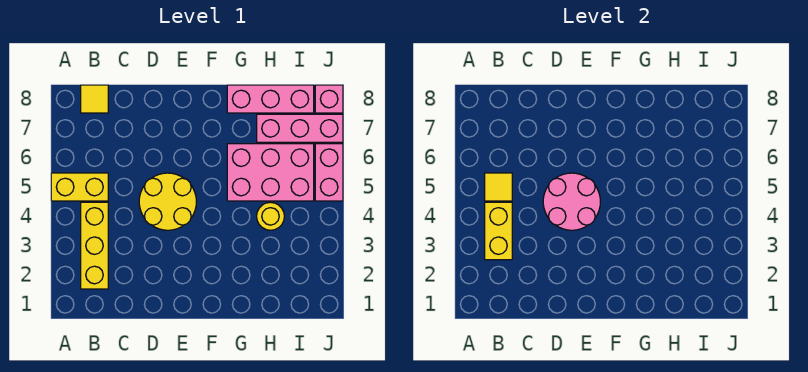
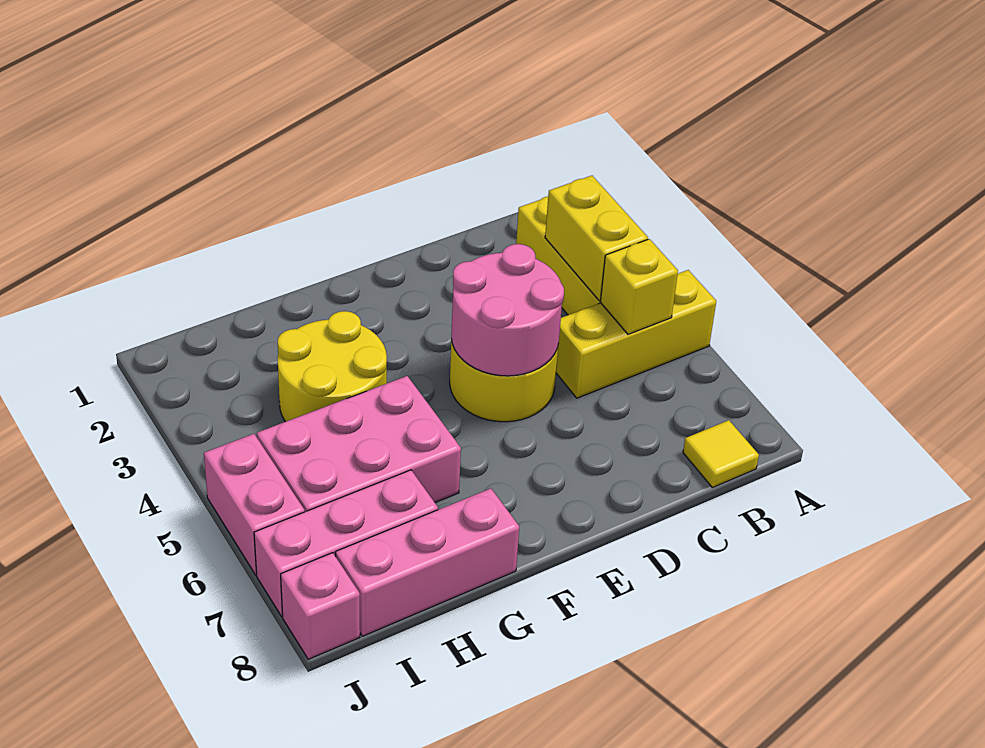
yellow brick A5:B5 level 1 -> yellow brick A5:C5 level 1
yellow tile B5 level 2 -> yellow brick B5 level 2
yellow round brick H4 level 1 -> yellow round brick G3:H4 level 1

